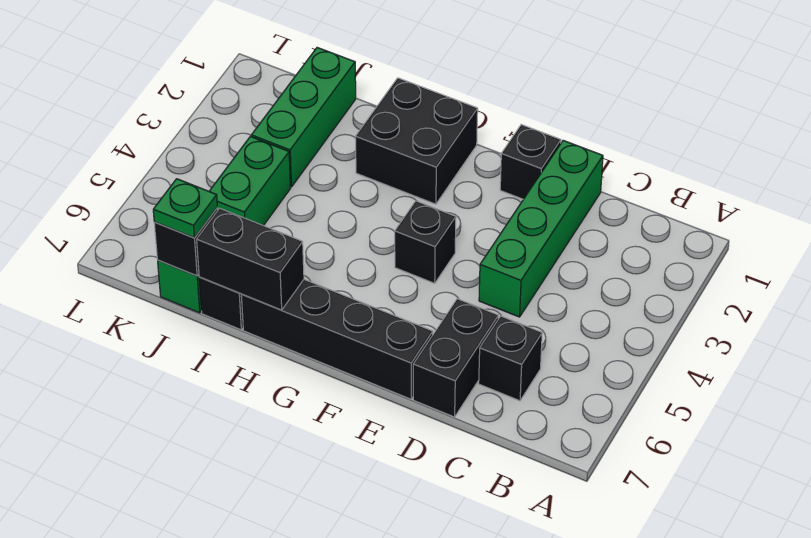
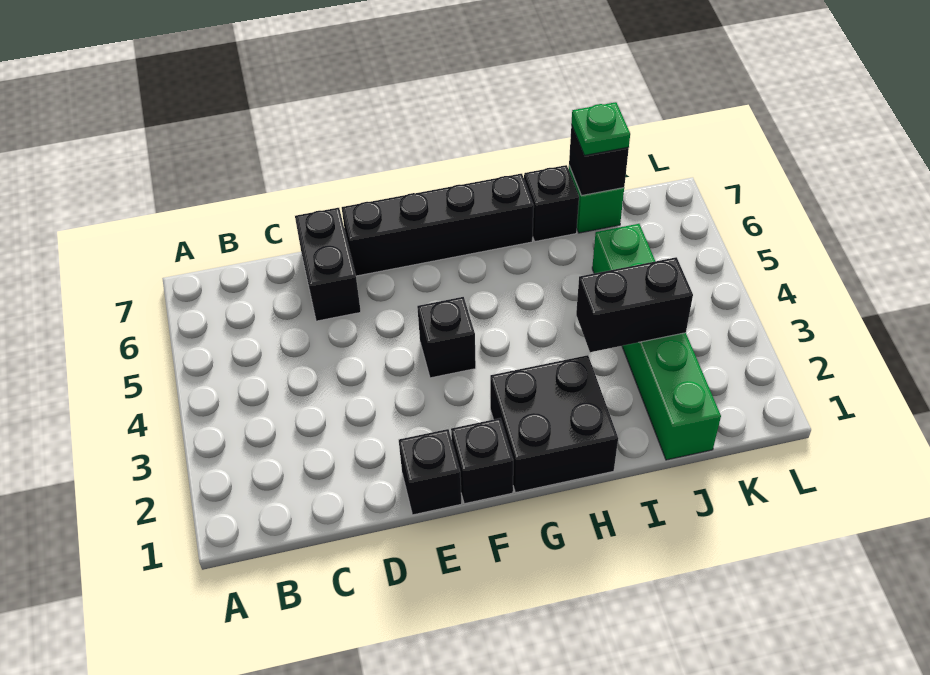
black brick C6 level 1 -> black brick F1 level 1
green brick D1:D4 level 1 -> none
black brick H7:I7 level 2 -> black brick I3:J3 level 2

